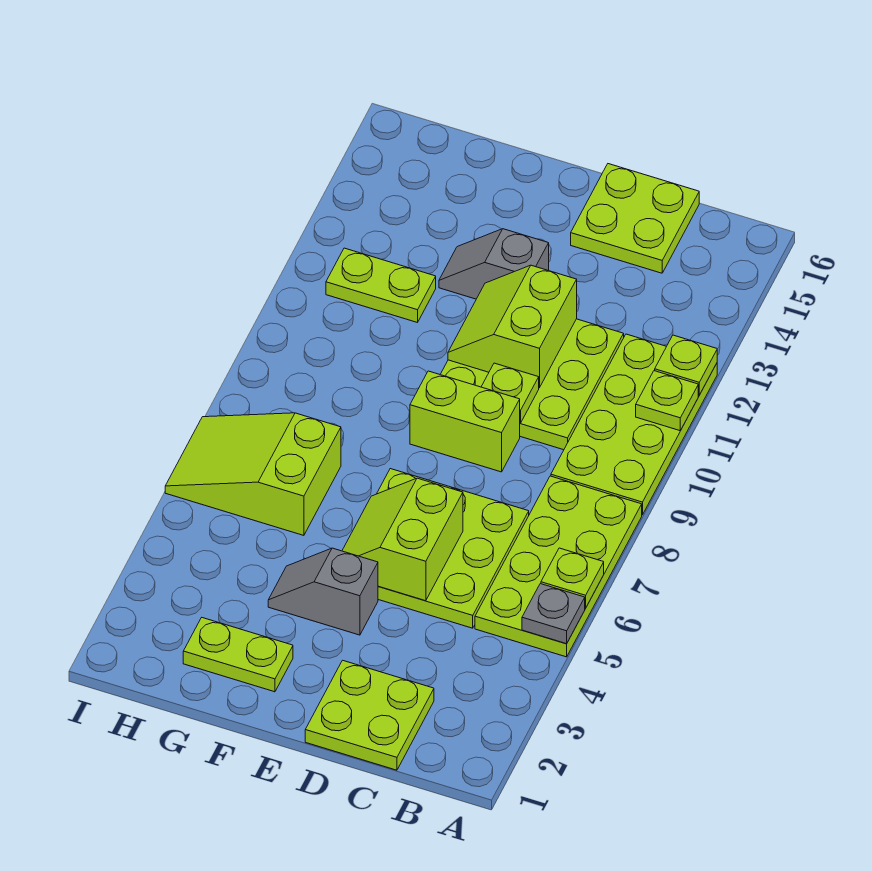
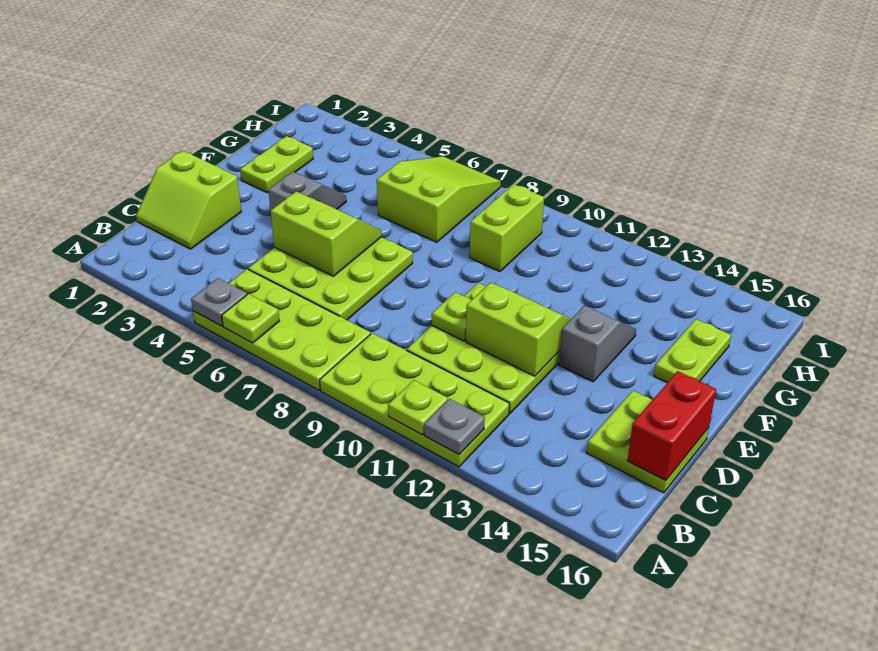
lime plate A12 level 2 -> grey plate A12 level 2
lime plate C1:D2 level 1 -> lime slope C1:D2 level 1 top D
none -> red brick C16:D16 level 2
lime brick D9:E9 level 1 -> lime brick G9:H9 level 1
lime plate G12:H12 level 1 -> lime plate F15:G15 level 1

